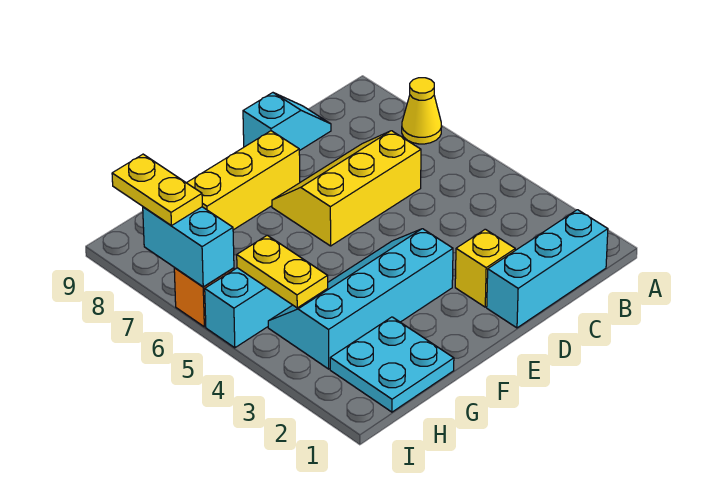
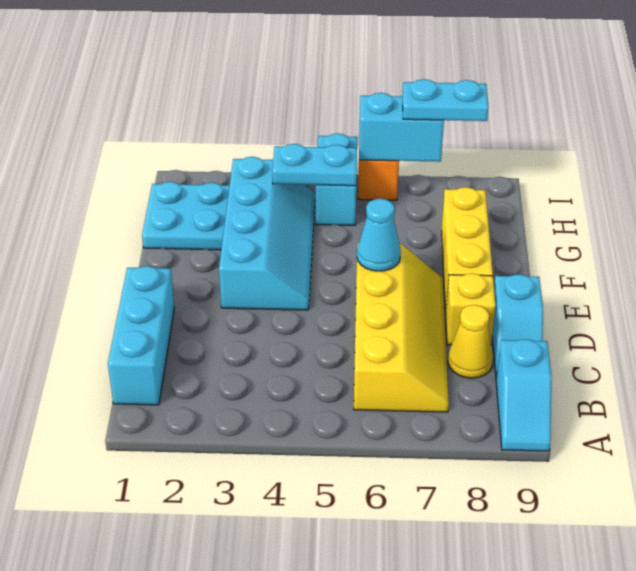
yellow cone A7 level 1 -> yellow cone C8 level 1
none -> cyan slope A9:B9 level 1 top B
yellow slope C6:E7 level 1 top 6 -> yellow slope B6:E7 level 1 top 6
yellow brick D2 level 1 -> yellow brick D8 level 1
none -> cyan cone E6 level 2
yellow plate H4:H5 level 2 -> cyan plate H4:H5 level 2
yellow plate I7:I8 level 3 -> cyan plate I7:I8 level 3

